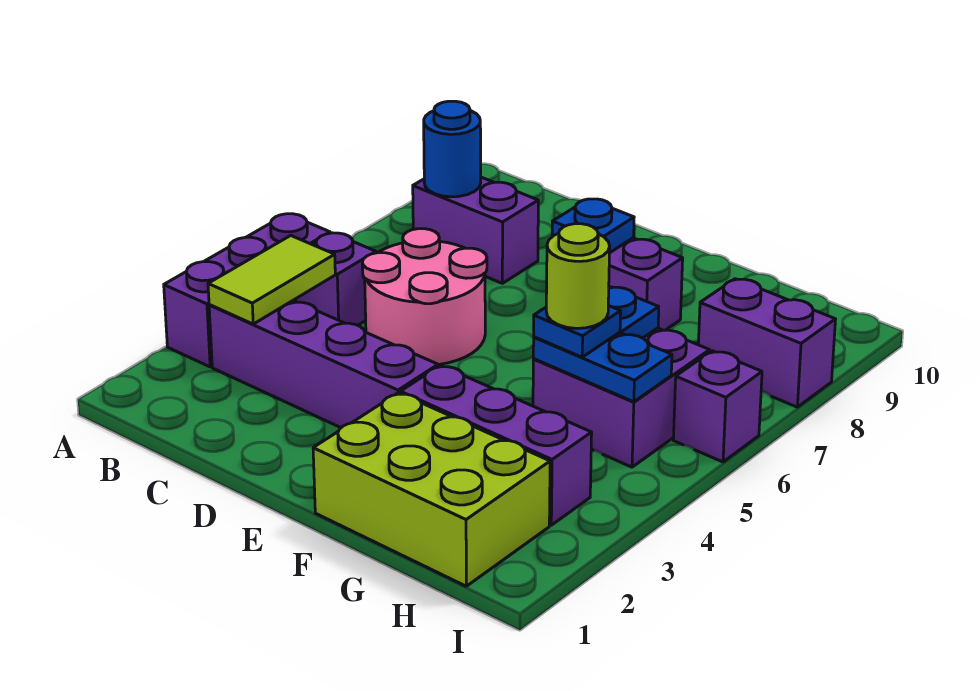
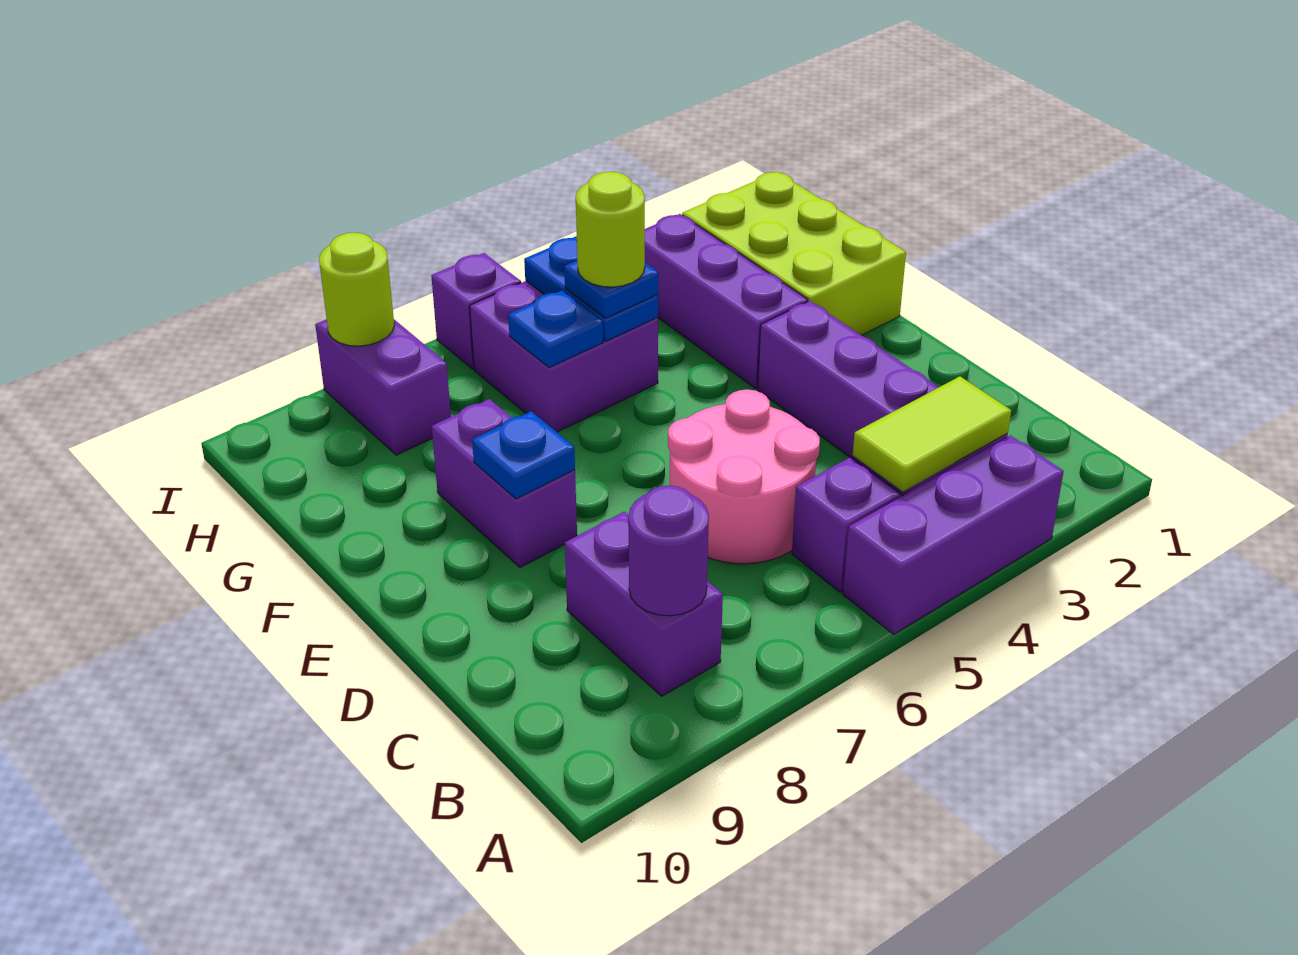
blue round brick B8 level 2 -> purple round brick B8 level 2
none -> lime round brick I8 level 2

